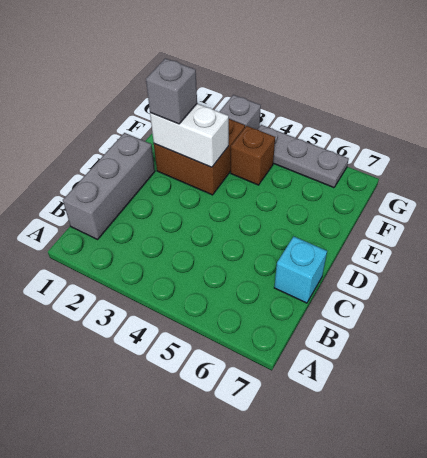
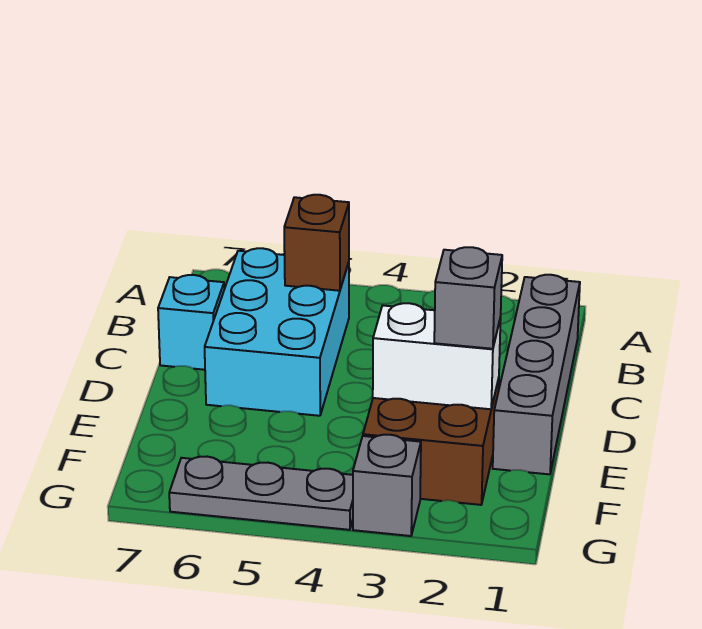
grey brick B1:D1 level 1 -> grey brick B1:E1 level 1
none -> cyan brick B5:D6 level 1
brown brick F4 level 1 -> brown brick B5 level 2

